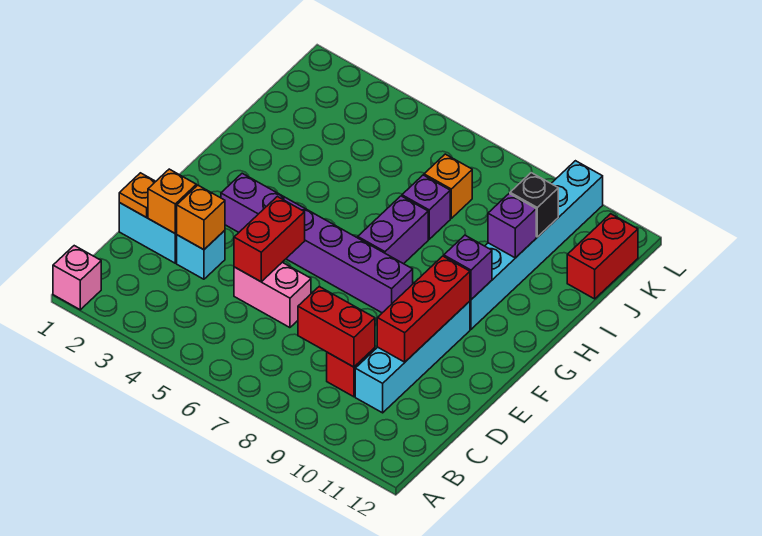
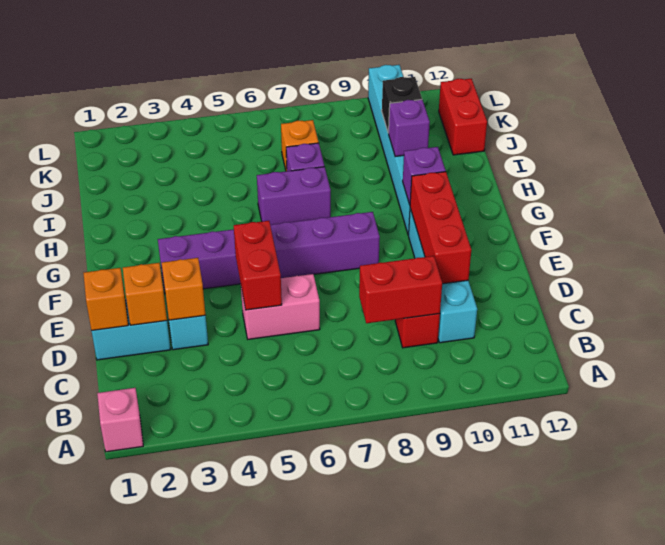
orange plate D1 level 2 -> orange brick D1 level 2
purple brick G7:H7 level 1 -> purple brick H6:H7 level 1

